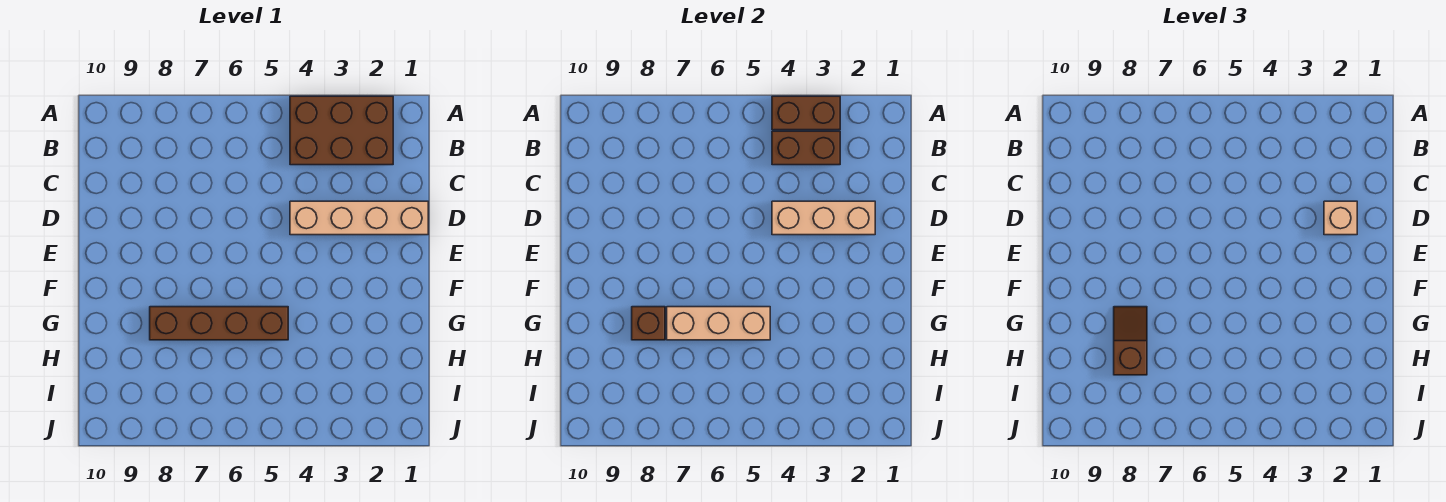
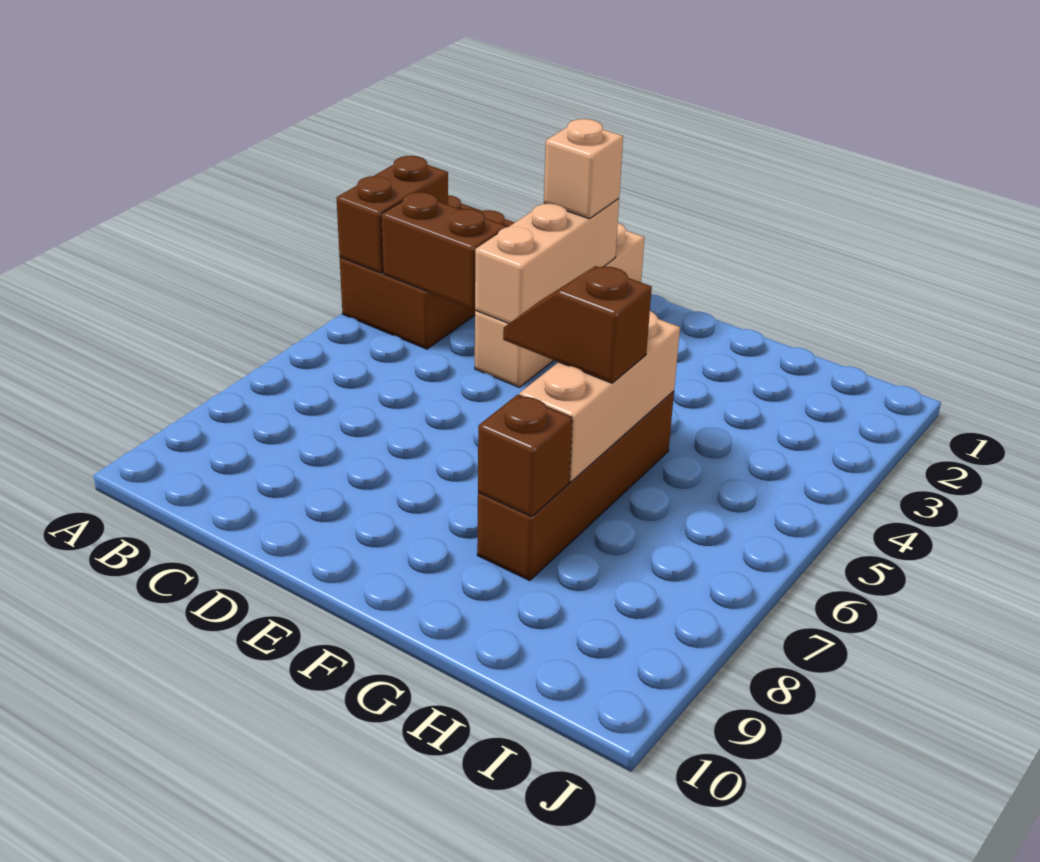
brown brick B3:B4 level 2 -> brown brick B4:C4 level 2
brown slope G8:H8 level 3 top H -> brown slope F6:G6 level 3 top G

